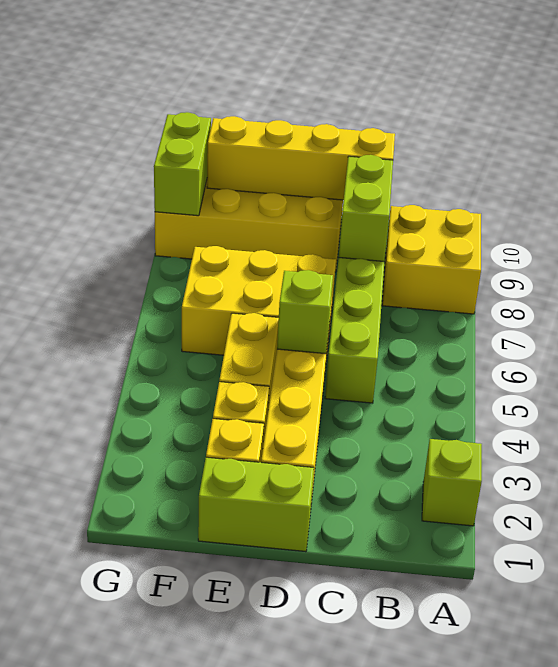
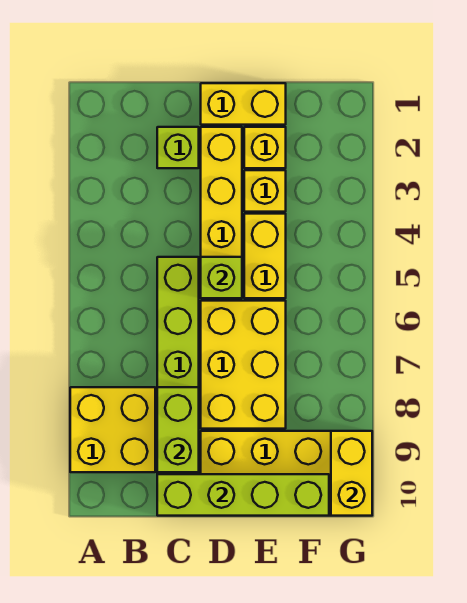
lime brick A2 level 1 -> lime brick C2 level 1
yellow brick C10:F10 level 2 -> lime brick C10:F10 level 2
lime brick D1:E1 level 1 -> yellow brick D1:E1 level 1
yellow brick D6:F7 level 1 -> yellow brick D6:E8 level 1
lime brick G9:G10 level 2 -> yellow brick G9:G10 level 2

